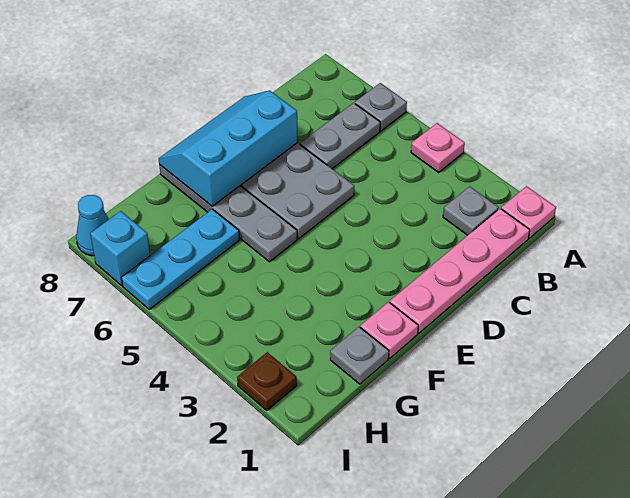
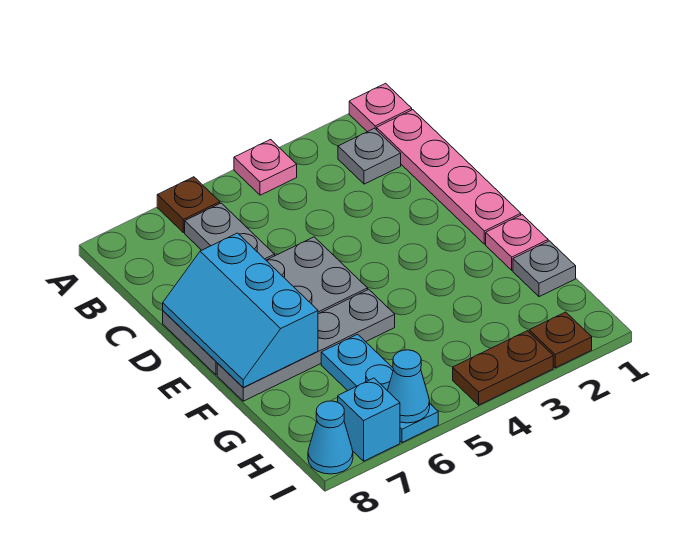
grey plate A6 level 1 -> brown plate A6 level 1
none -> brown plate I3:I4 level 1
none -> cyan cone I6 level 2

